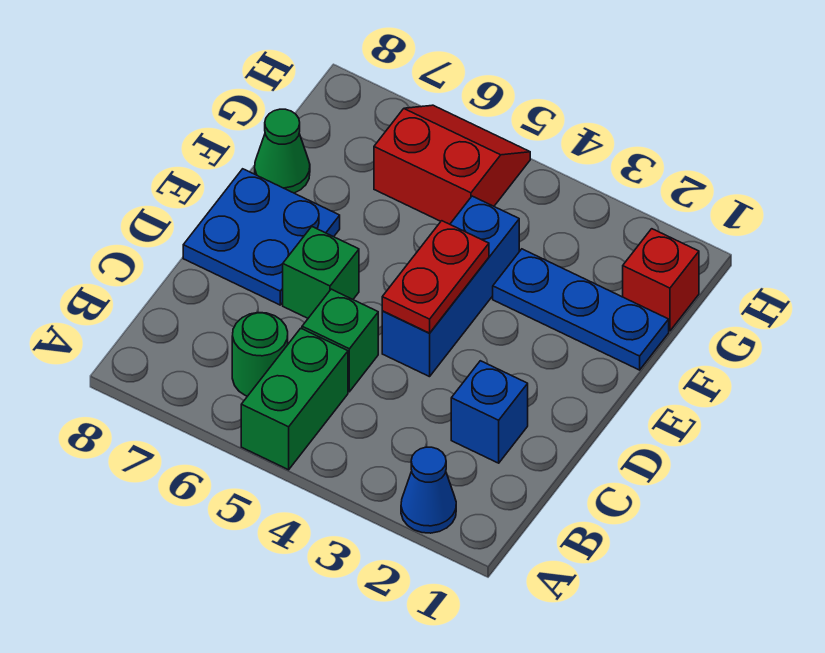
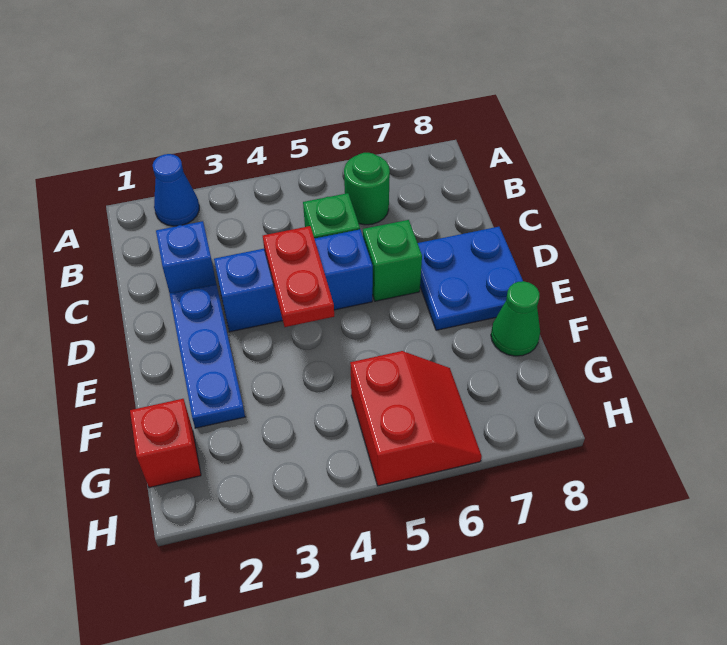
green brick A5:B5 level 1 -> none
blue brick D4:F4 level 1 -> blue brick D3:D5 level 1
blue plate F1:F3 level 1 -> blue plate D2:F2 level 1
red slope G5:H6 level 1 top G -> red slope G5:H6 level 1 top 5

